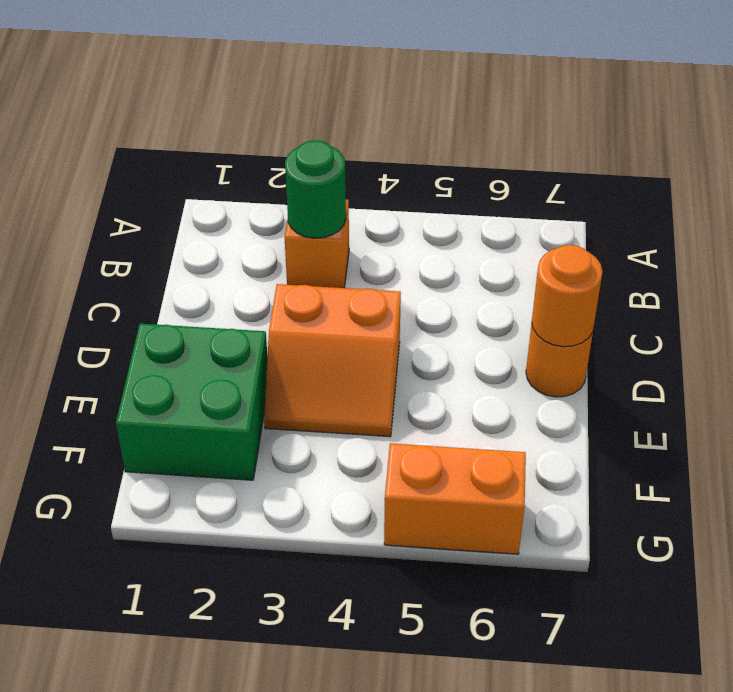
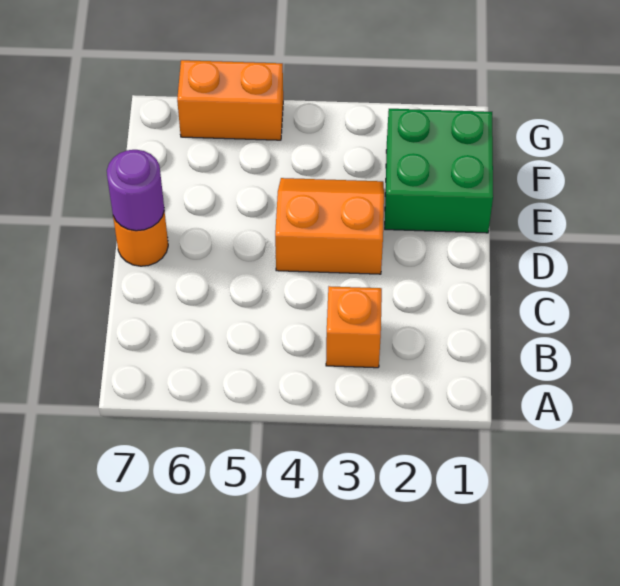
green round brick B3 level 2 -> none
orange round brick D7 level 2 -> purple round brick D7 level 2

